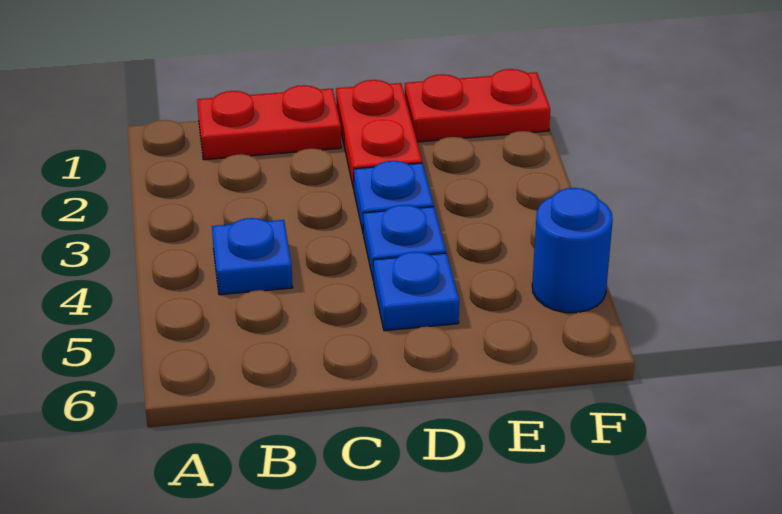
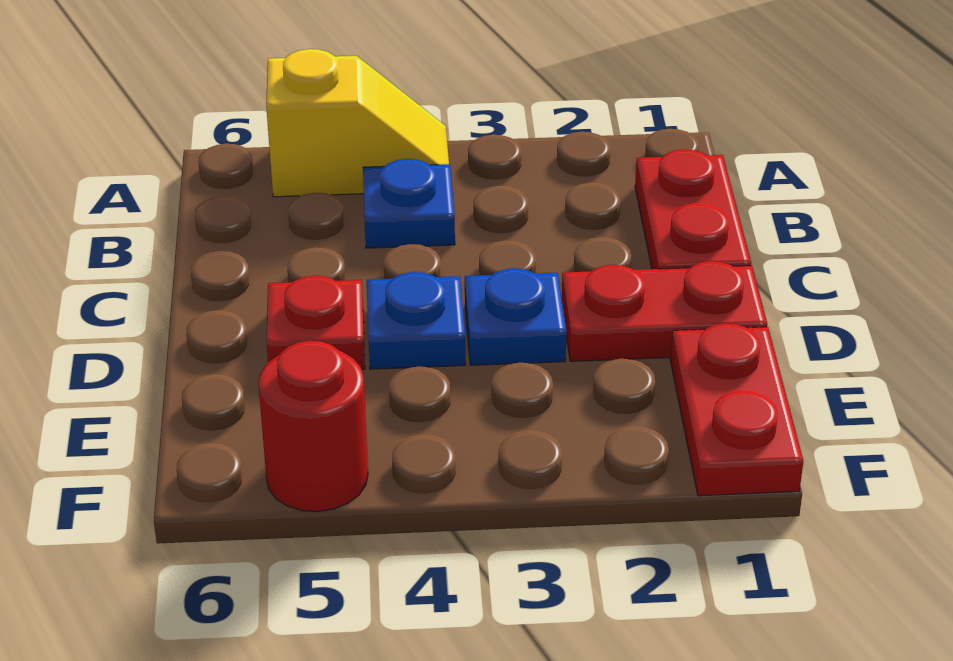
none -> yellow slope A4:A5 level 1 top 5
blue plate D5 level 1 -> red plate D5 level 1
blue round brick F5 level 1 -> red round brick F5 level 1

